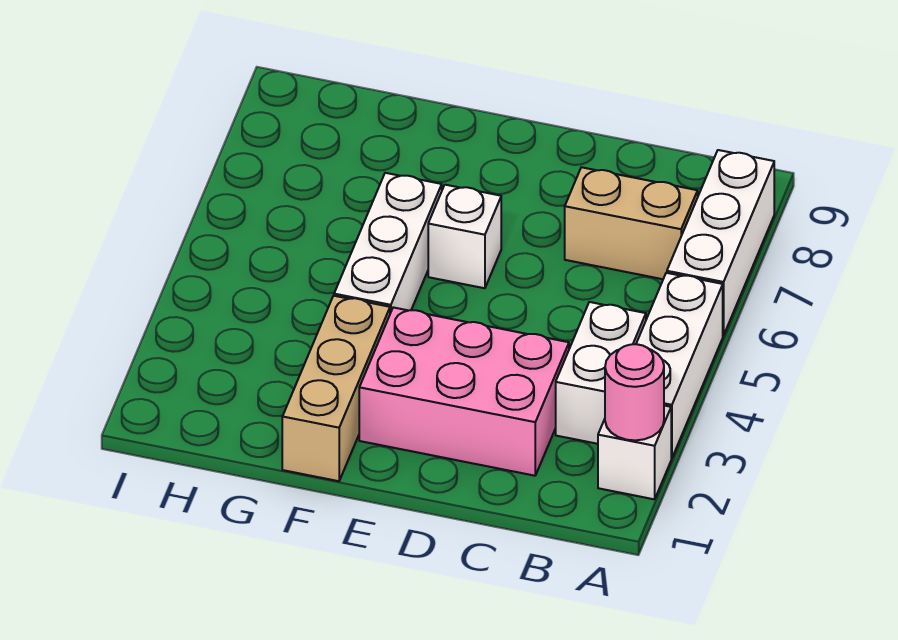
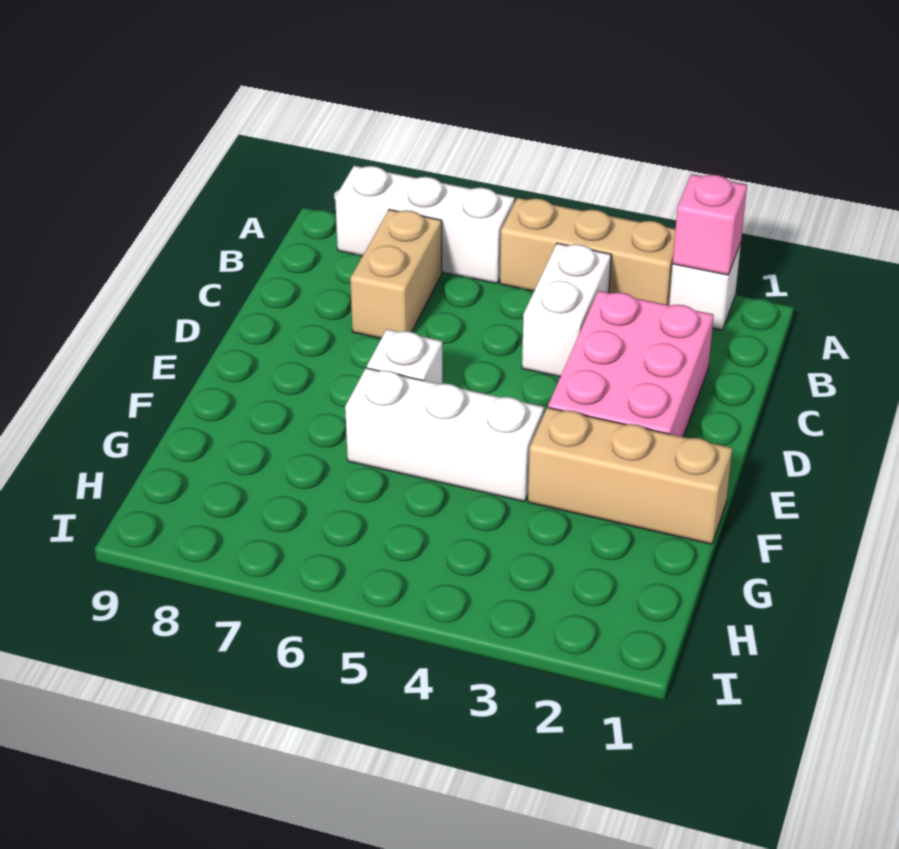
pink round brick A2 level 2 -> pink brick A2 level 2
white brick A3:A5 level 1 -> tan brick A3:A5 level 1
white brick B3:B4 level 1 -> white brick B4:C4 level 1

